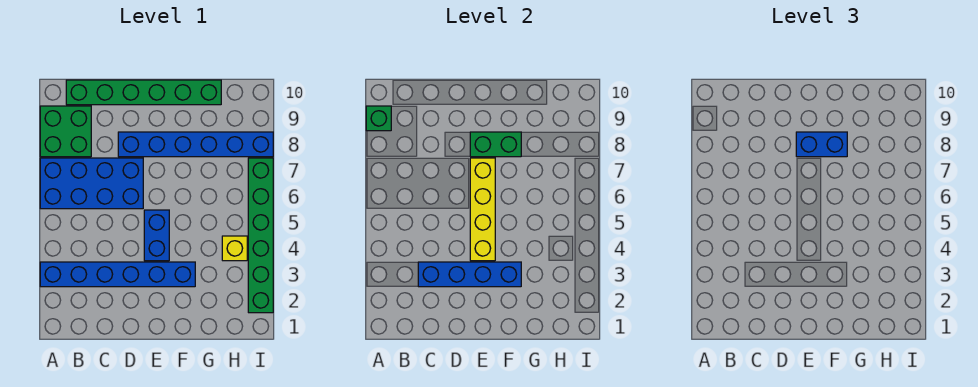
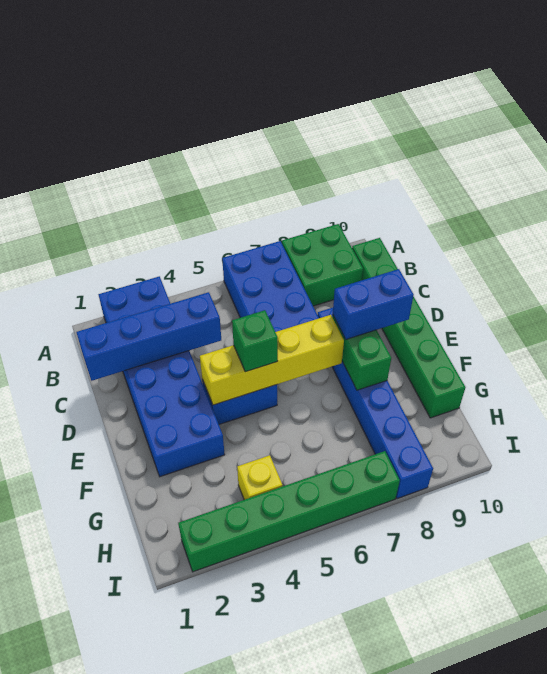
blue brick A3:F3 level 1 -> blue brick A2:F3 level 1
green brick A9 level 2 -> green brick E5 level 3
blue brick C3:F3 level 2 -> blue brick C1:C4 level 2
blue brick E8:F8 level 3 -> blue brick E8:E9 level 3

